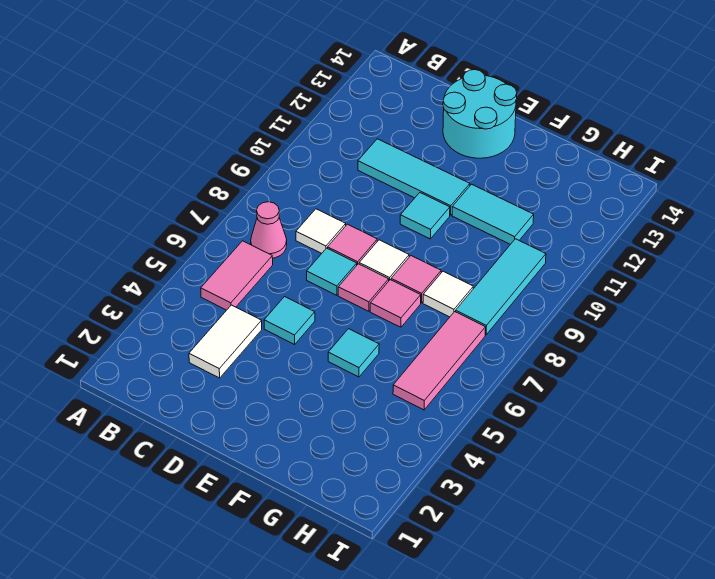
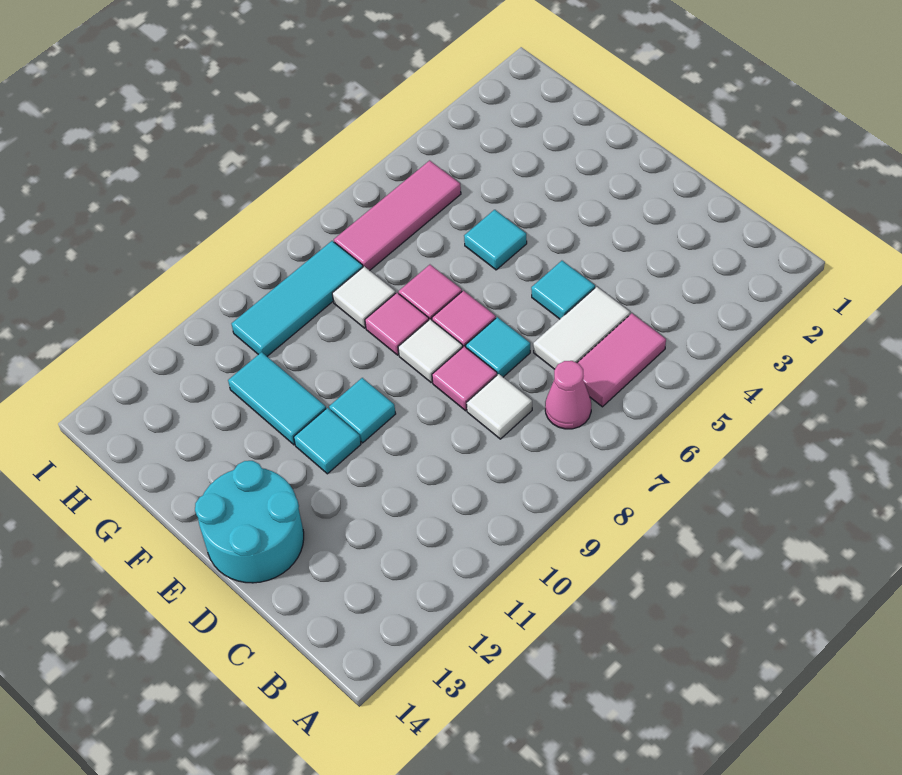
white tile C3:C4 level 1 -> white tile C5:C6 level 1
cyan tile C11:E11 level 1 -> cyan tile E11 level 1

